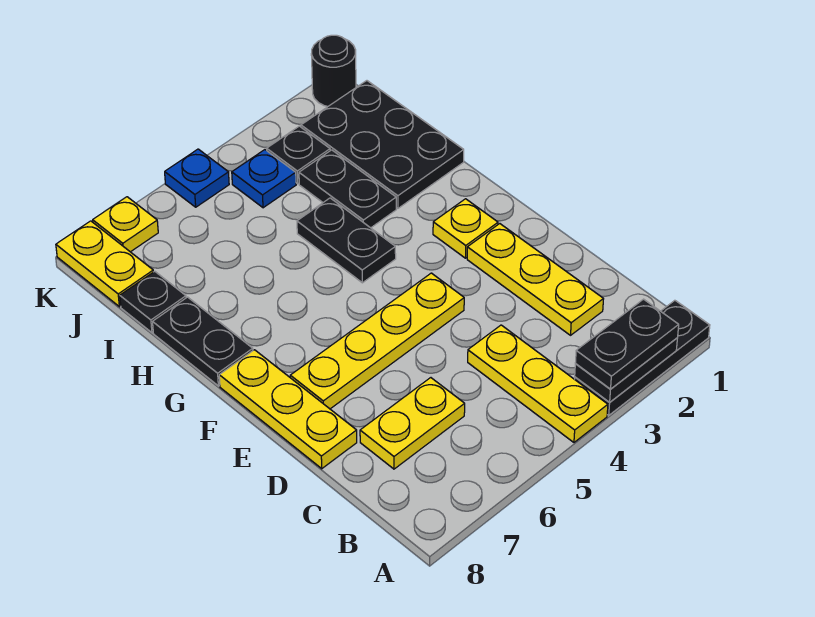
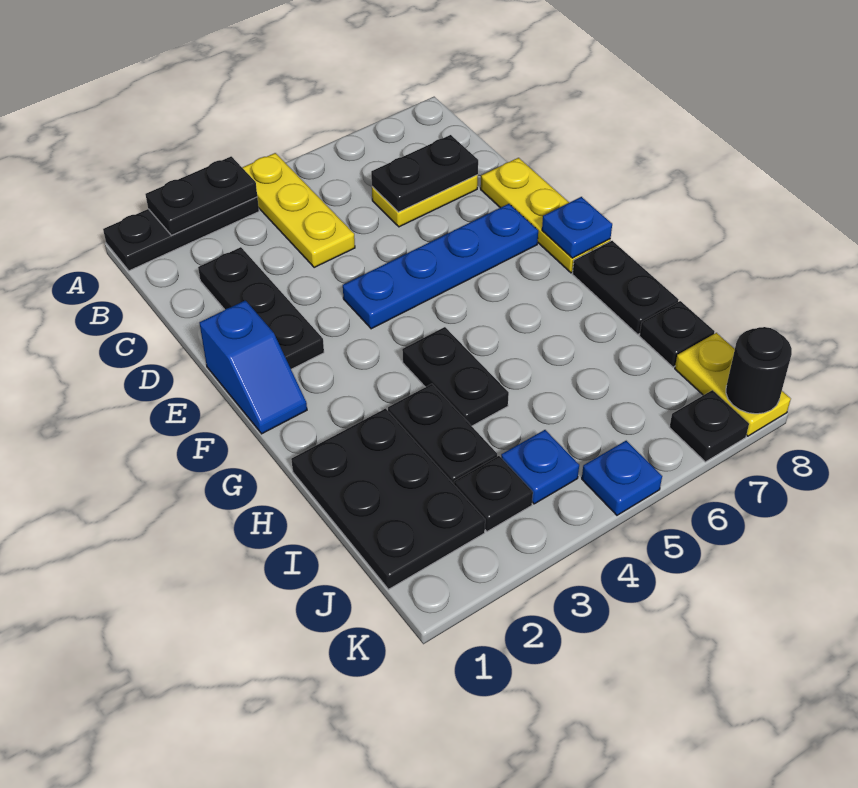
black plate A2:A3 level 3 -> black plate C6:C7 level 2
yellow plate C2:E2 level 1 -> black plate C2:E2 level 1
none -> blue slope E1:F1 level 1 top E
yellow plate E4:E7 level 1 -> blue plate E4:E7 level 1
yellow plate F2 level 1 -> none
none -> blue plate F8 level 2
black round brick K1 level 1 -> black round brick K8 level 2
yellow plate K7 level 1 -> black plate K7 level 1

